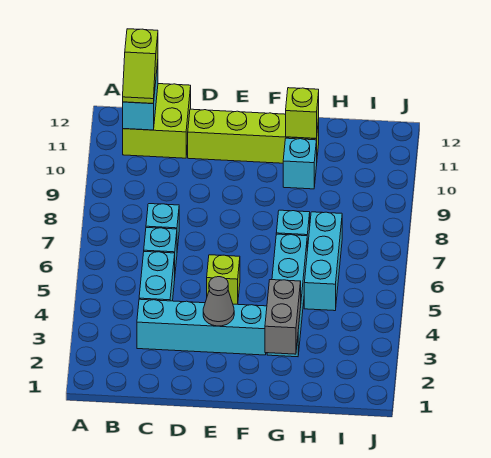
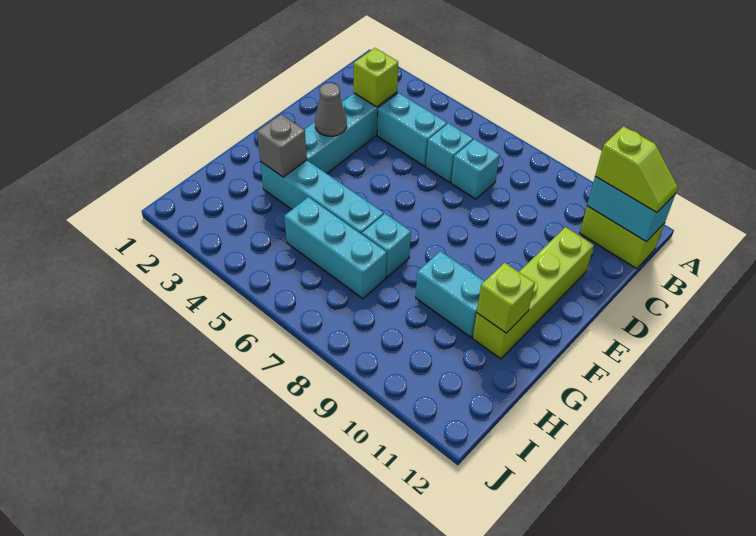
lime brick B11:C12 level 1 -> lime brick B11:B12 level 1
lime slope B11:B12 level 3 top 12 -> lime slope B11:B12 level 3 top 11
lime brick E5 level 1 -> lime brick C3 level 2
grey brick G2:G3 level 2 -> grey brick G3 level 2
cyan brick G10 level 1 -> cyan brick G9:G10 level 1

